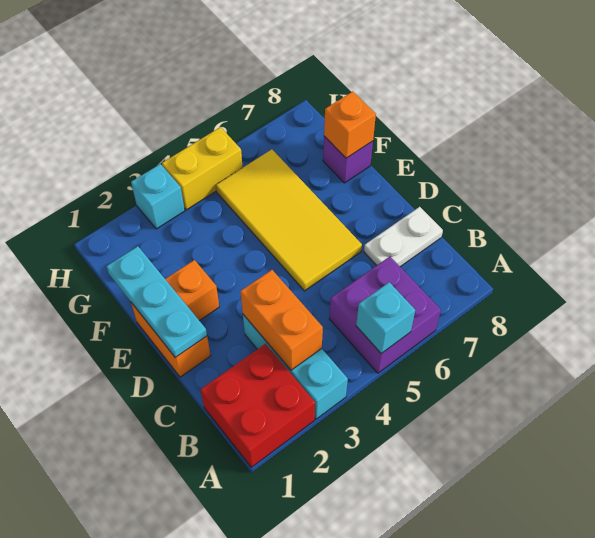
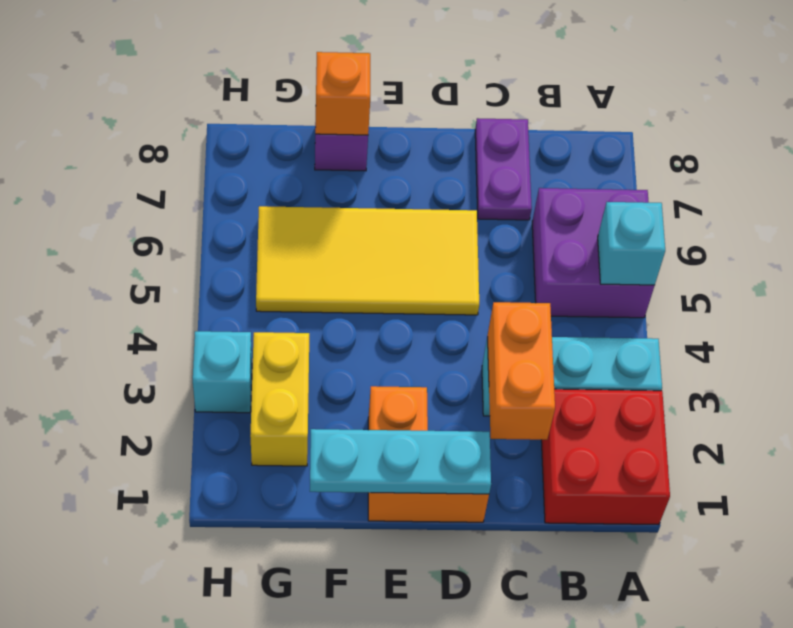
orange brick B3:C3 level 2 -> orange brick C2:C3 level 2
white plate C7:C8 level 1 -> purple plate C7:C8 level 1
yellow brick H4:H5 level 1 -> yellow brick G2:G3 level 1

